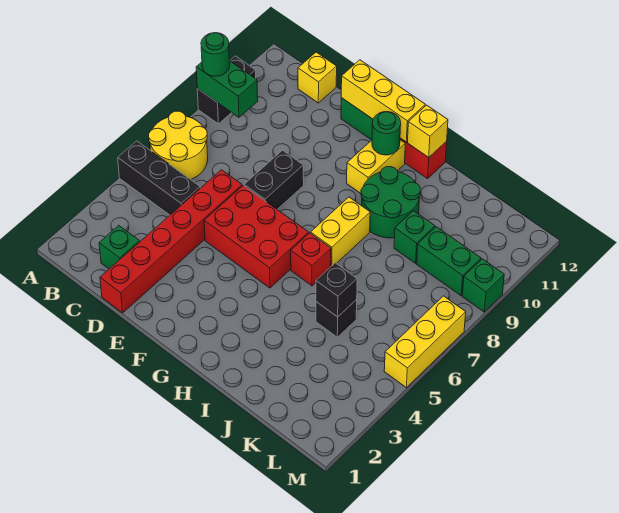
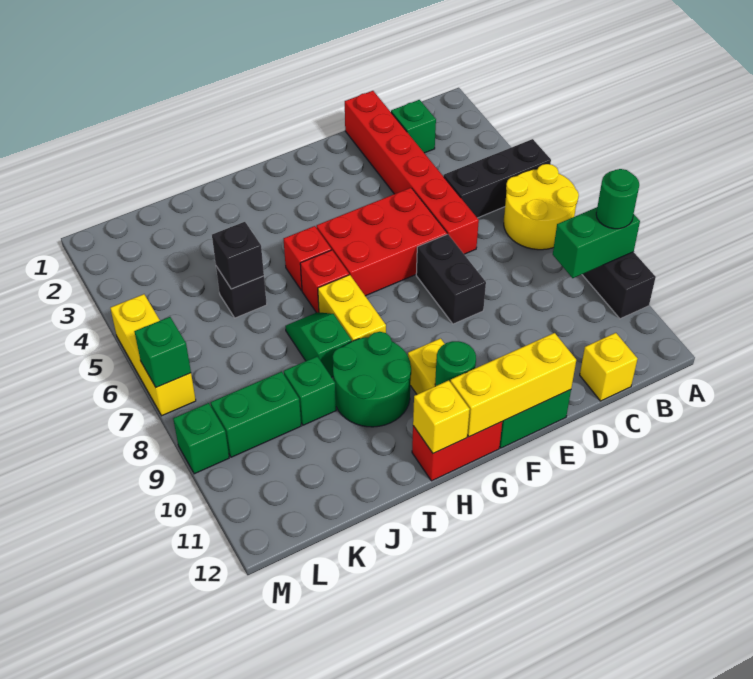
none -> red brick H5 level 1
none -> green slope I7:I8 level 1 top 8
none -> green brick M7 level 2

